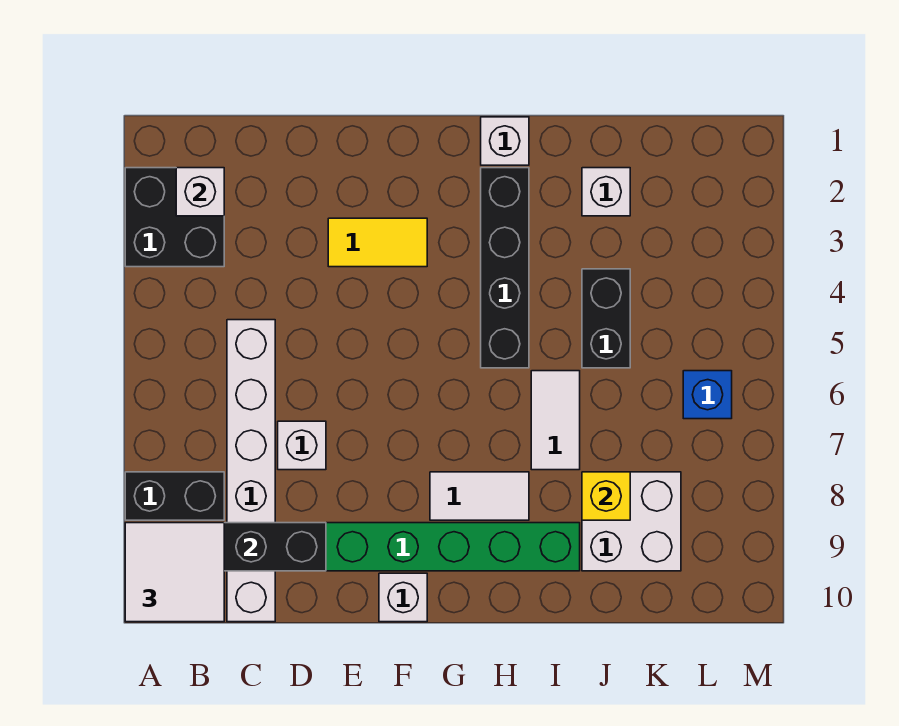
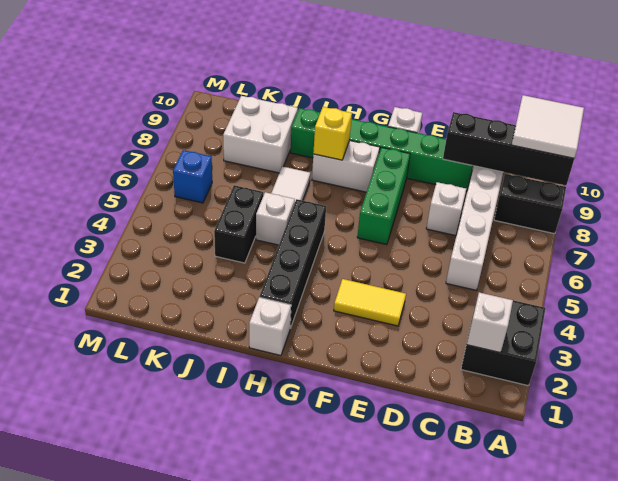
none -> green brick F6:F8 level 1
white tile G8:H8 level 1 -> white brick G8:H8 level 1
white brick J2 level 1 -> white brick I5 level 1
yellow brick J8 level 2 -> yellow brick H8 level 2

